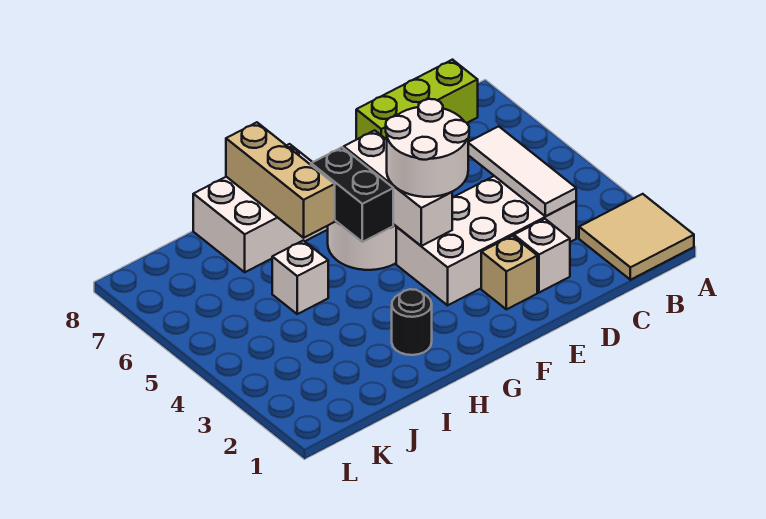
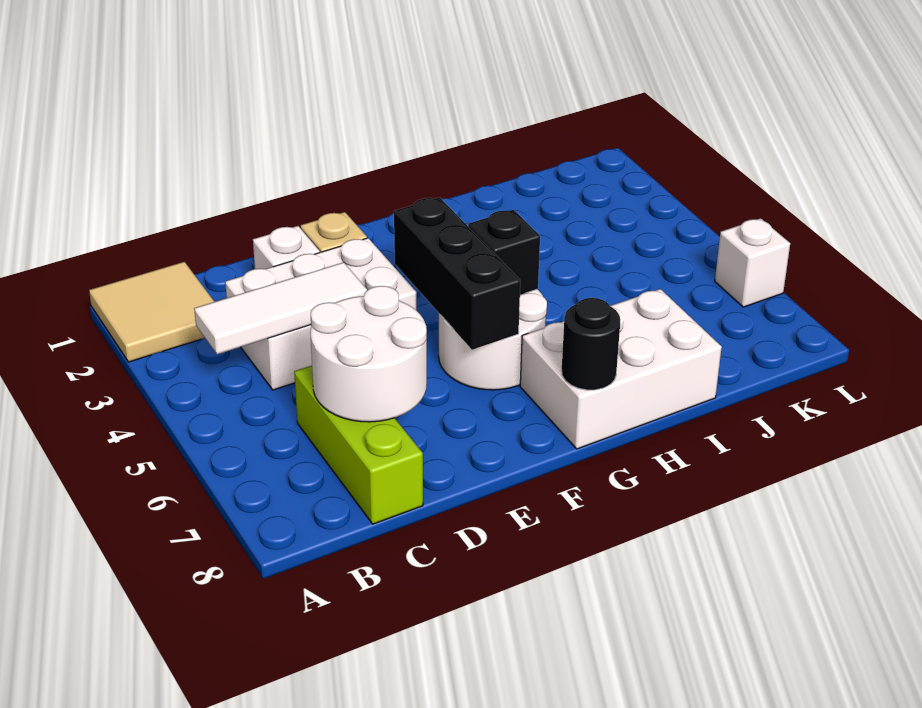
lime brick B8:D8 level 1 -> lime brick C6:C8 level 1
white brick C3:F4 level 1 -> white brick C3:E4 level 1
white tile C3:C5 level 2 -> white tile B4:D4 level 2
white round brick E4:F5 level 3 -> white round brick C6:D7 level 2
white brick F4:F6 level 2 -> black brick F4:F6 level 2
black brick G5:G6 level 2 -> black brick G5 level 2
black round brick H2 level 1 -> black round brick G8 level 2
tan brick H6:H8 level 2 -> none
white brick I5 level 1 -> white brick L6 level 1

